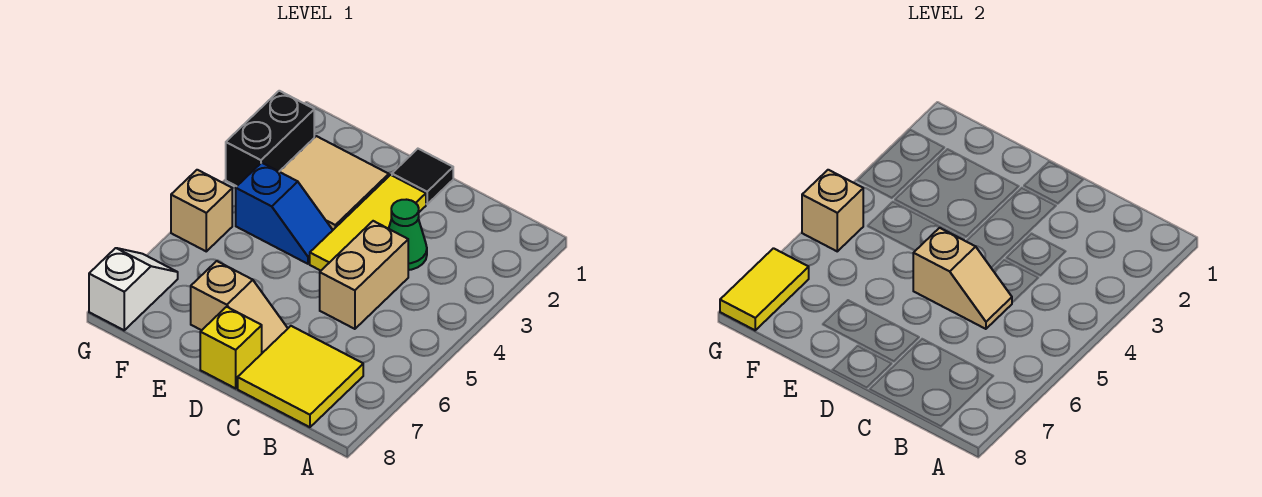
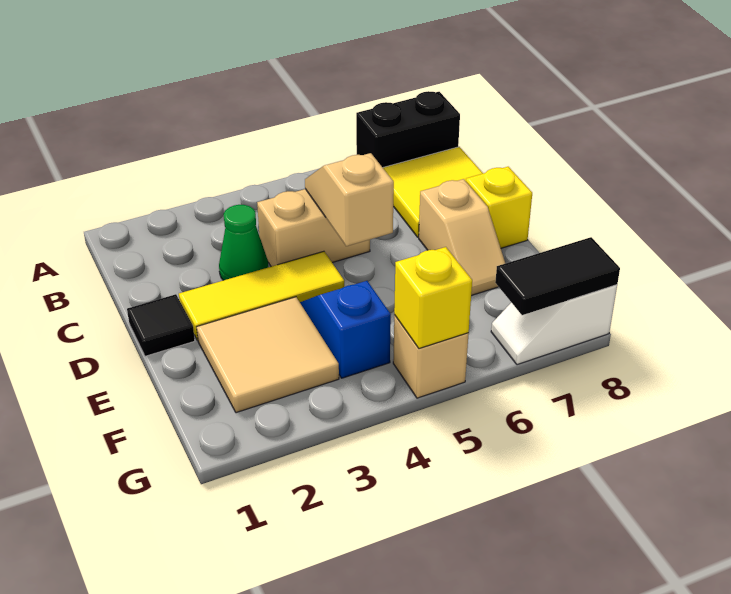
tan slope D7:E7 level 1 top E -> tan slope D7:E7 level 1 top D
black brick G2:G3 level 1 -> black brick A7:A8 level 1
tan brick G5 level 2 -> yellow brick G5 level 2
yellow tile G7:G8 level 2 -> black tile G7:G8 level 2

